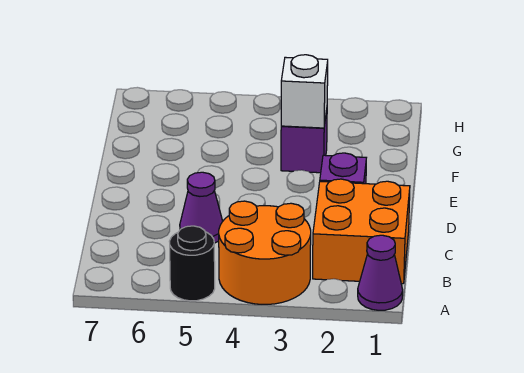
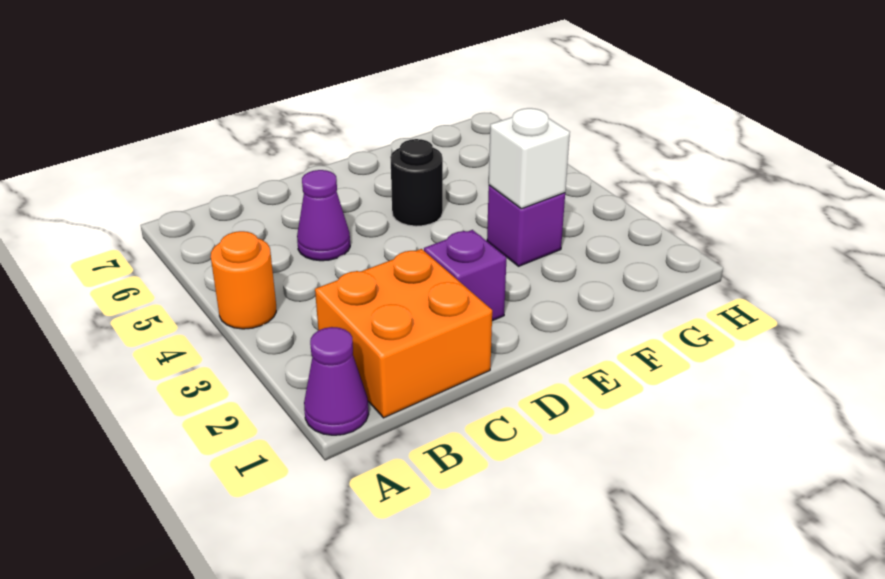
orange round brick A3:B4 level 1 -> orange round brick A4 level 1
black round brick A5 level 1 -> black round brick E5 level 1

